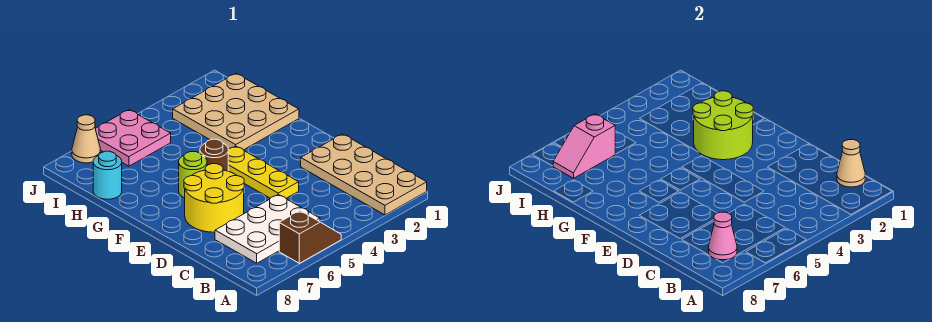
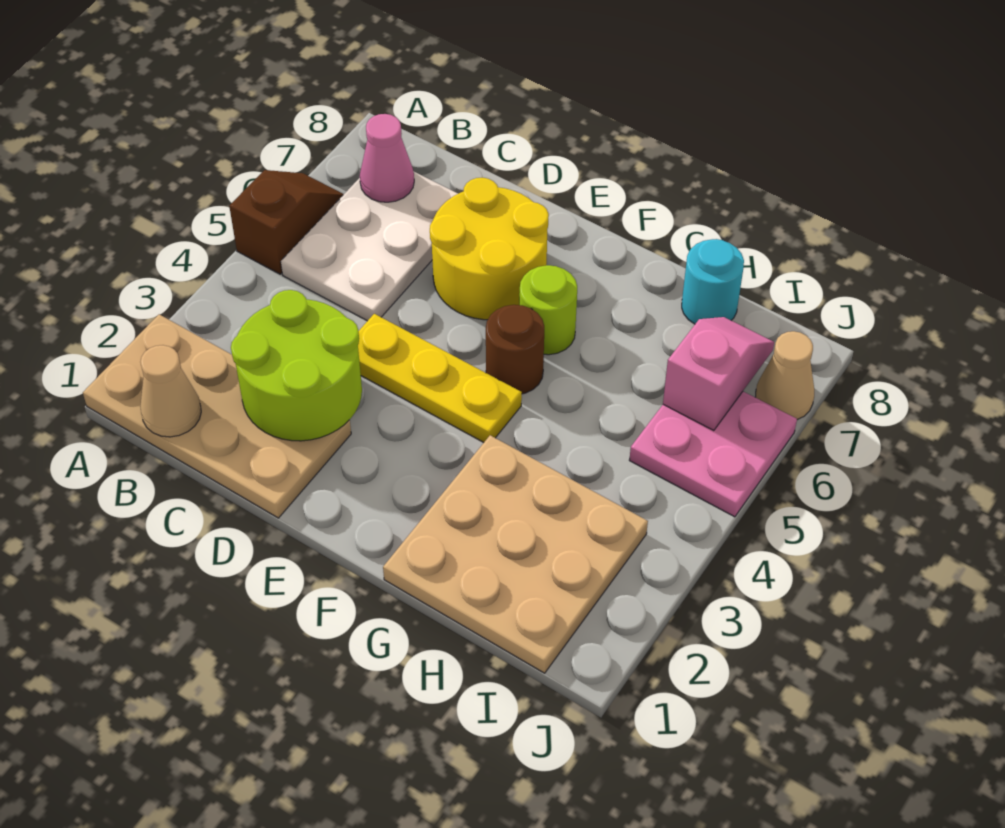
brown slope A5:A6 level 1 top 6 -> brown slope A5:A6 level 1 top 5
lime round brick F2:G3 level 2 -> lime round brick C2:D3 level 2

